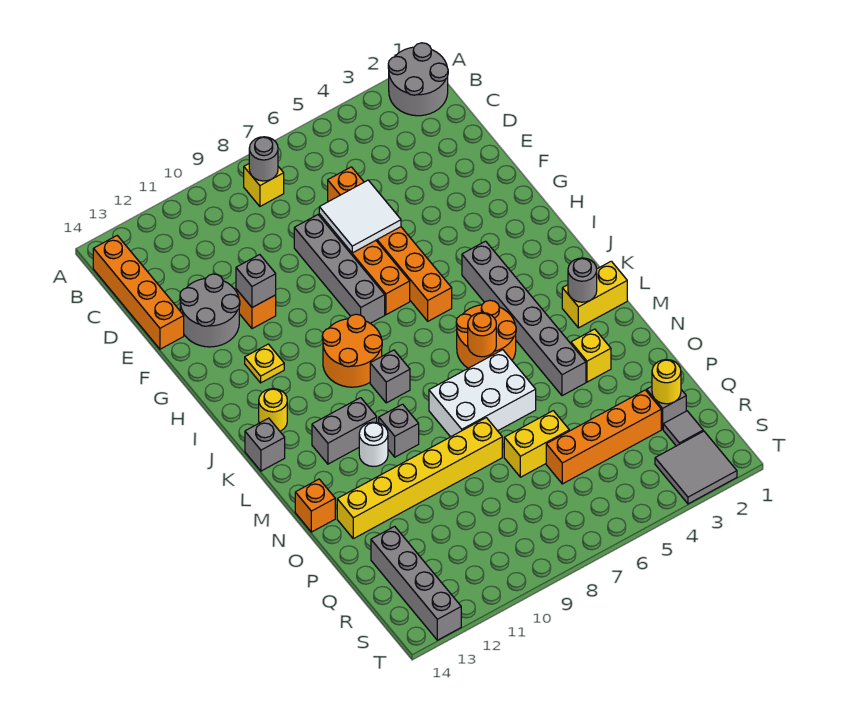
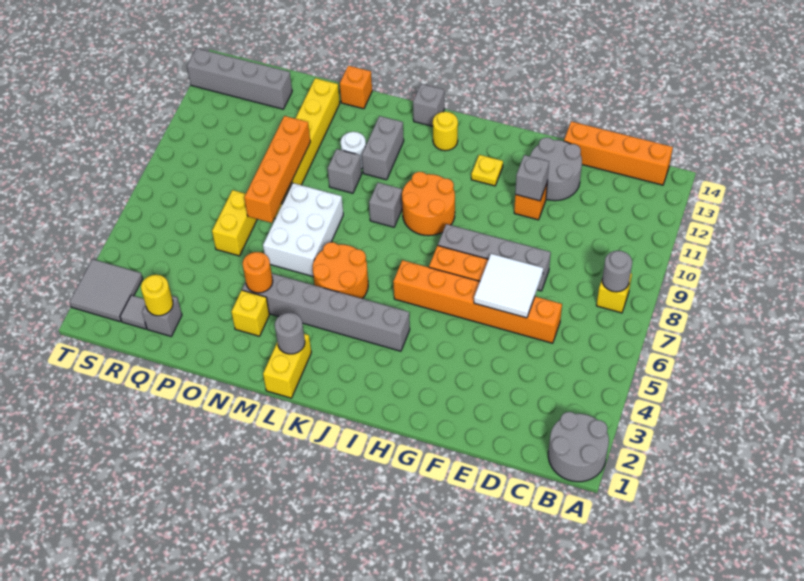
orange round brick L6 level 2 -> orange round brick N4 level 2
orange brick Q3:Q6 level 1 -> orange brick O7:O10 level 2

